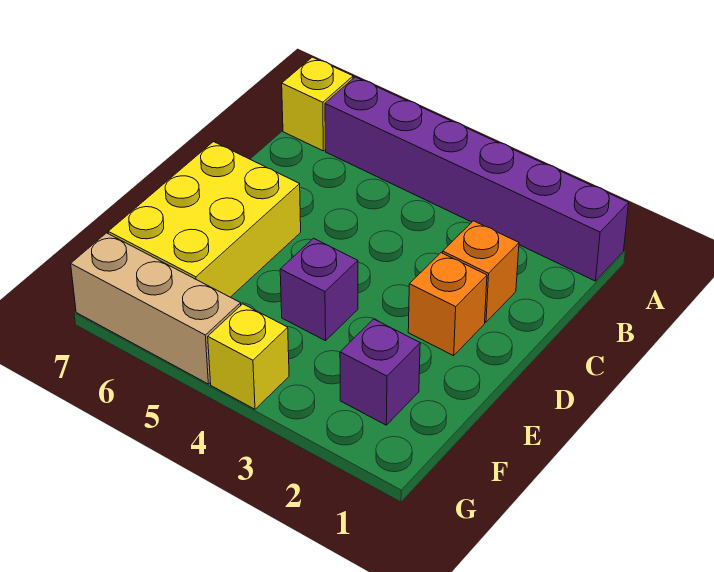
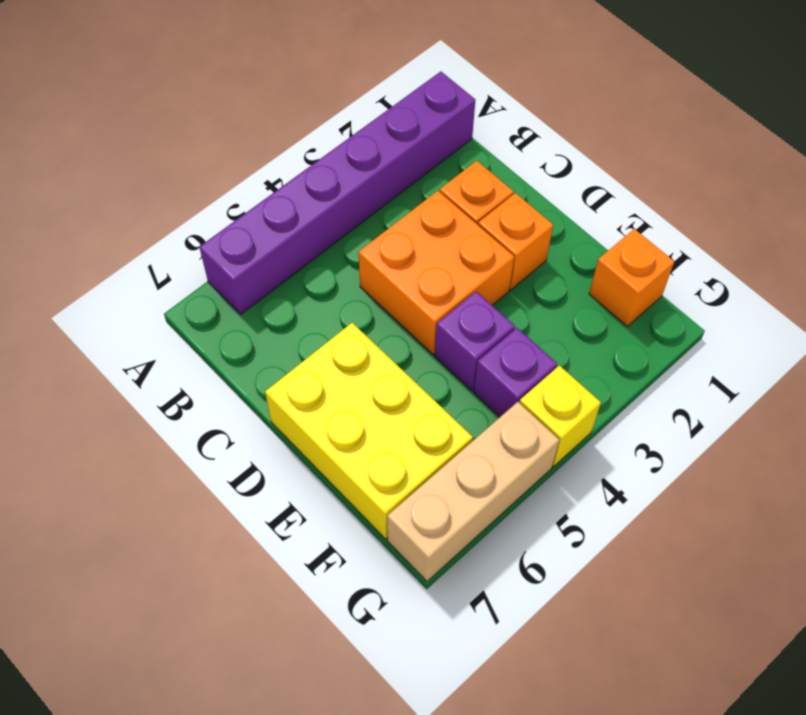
yellow brick A7 level 1 -> none
none -> orange brick C3:D4 level 1
none -> orange brick F1 level 1
purple brick F2 level 1 -> purple brick F4 level 1

